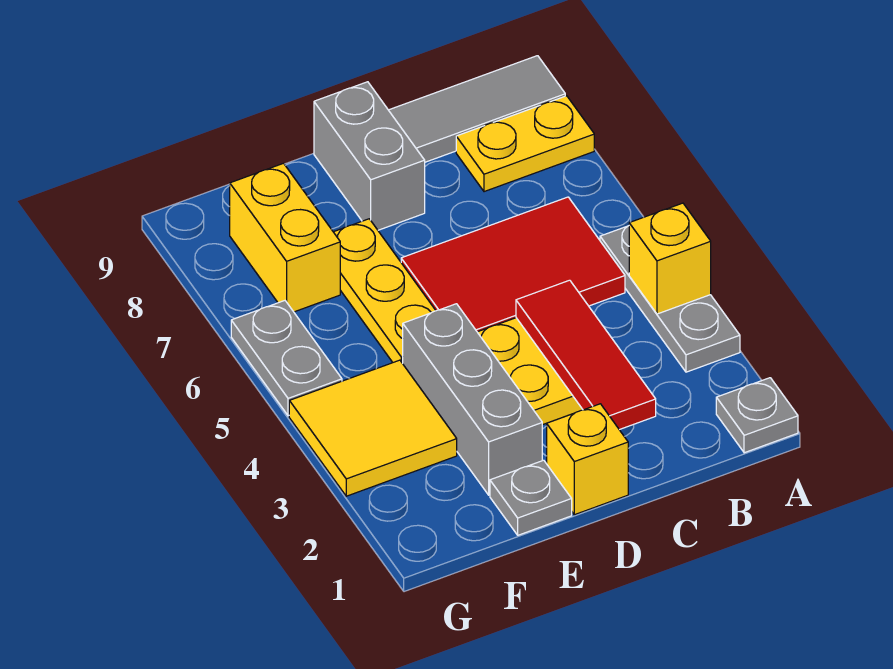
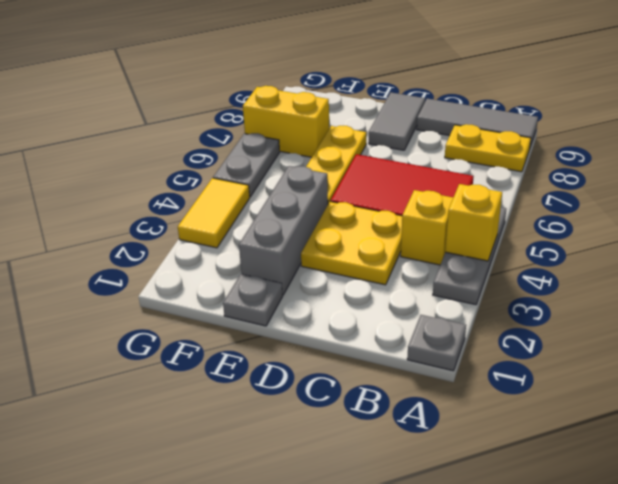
red tile C2:C4 level 2 -> none
yellow brick D1 level 1 -> yellow brick B4 level 1
grey brick D8:D9 level 1 -> grey tile D8:D9 level 1
yellow tile F3:G4 level 1 -> yellow tile G3:G4 level 1
yellow brick F7:F8 level 1 -> yellow brick F7:G7 level 1

